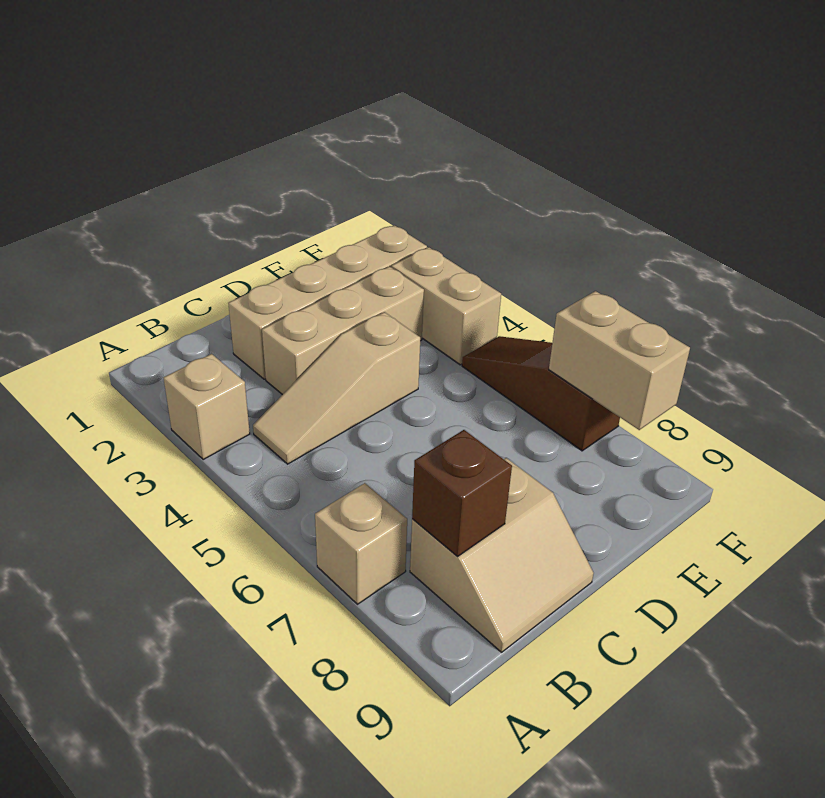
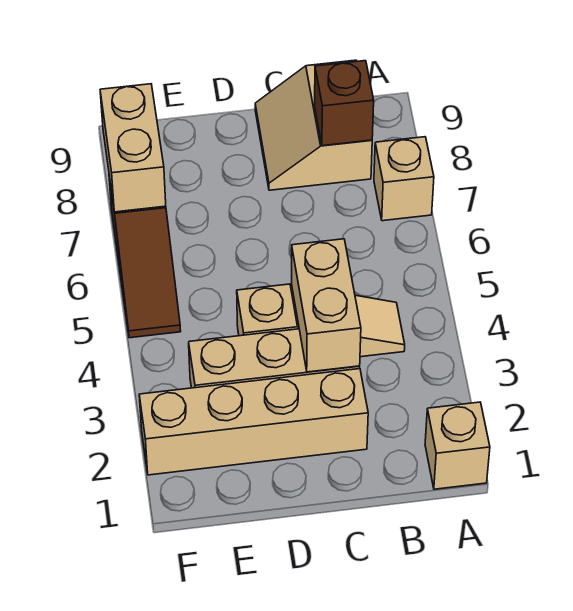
tan brick A3 level 1 -> tan brick A1 level 1
tan slope B8:C9 level 1 top 8 -> tan slope B8:C9 level 1 top B
tan brick F3:F4 level 1 -> tan brick C3:C4 level 2

